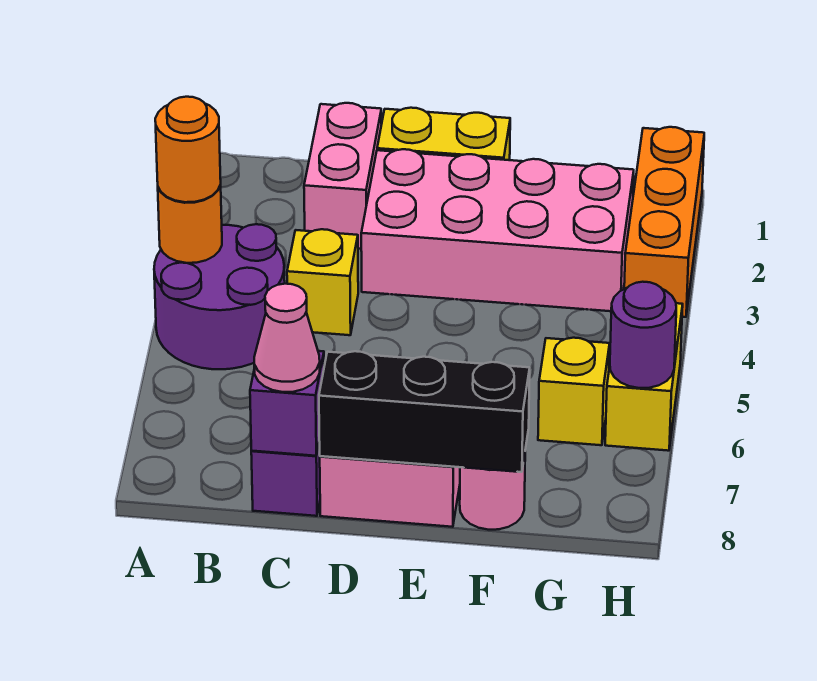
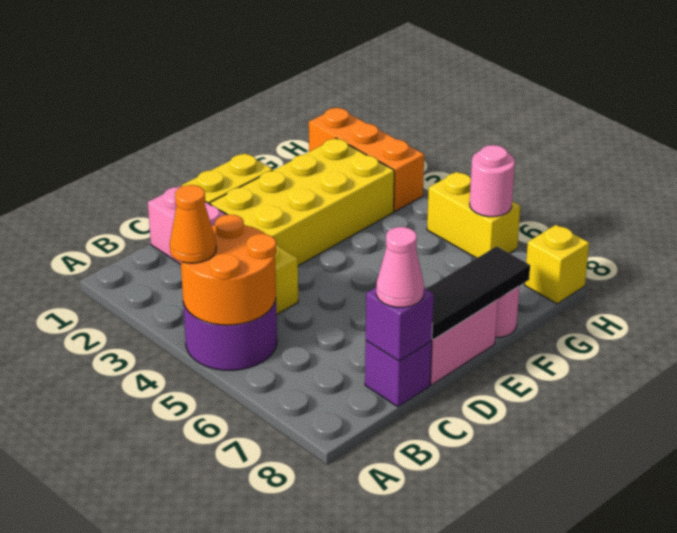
orange round brick A4 level 2 -> orange round brick A4:B5 level 2
orange round brick A4 level 3 -> orange cone A4 level 3
pink brick D2:G3 level 1 -> yellow brick D2:G3 level 1
black brick D8:F8 level 2 -> black tile D8:F8 level 2
yellow brick G6 level 1 -> yellow brick H8 level 1
purple round brick H6 level 2 -> pink round brick H6 level 2

